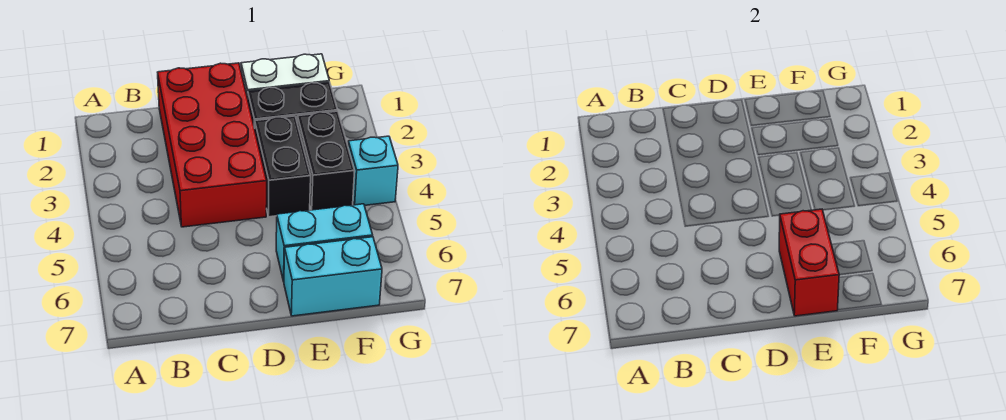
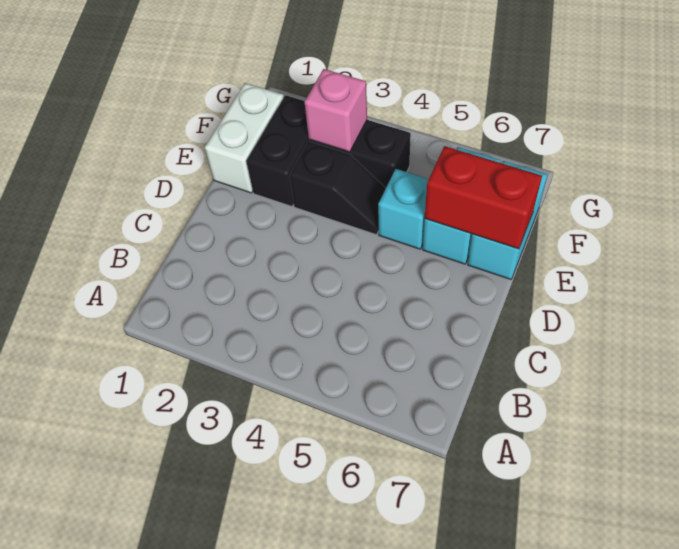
red brick C1:D4 level 1 -> none
black brick E3:E4 level 1 -> black slope E3:E4 level 1 top 3
none -> pink brick F3 level 2
cyan brick G4 level 1 -> cyan brick E5 level 1

